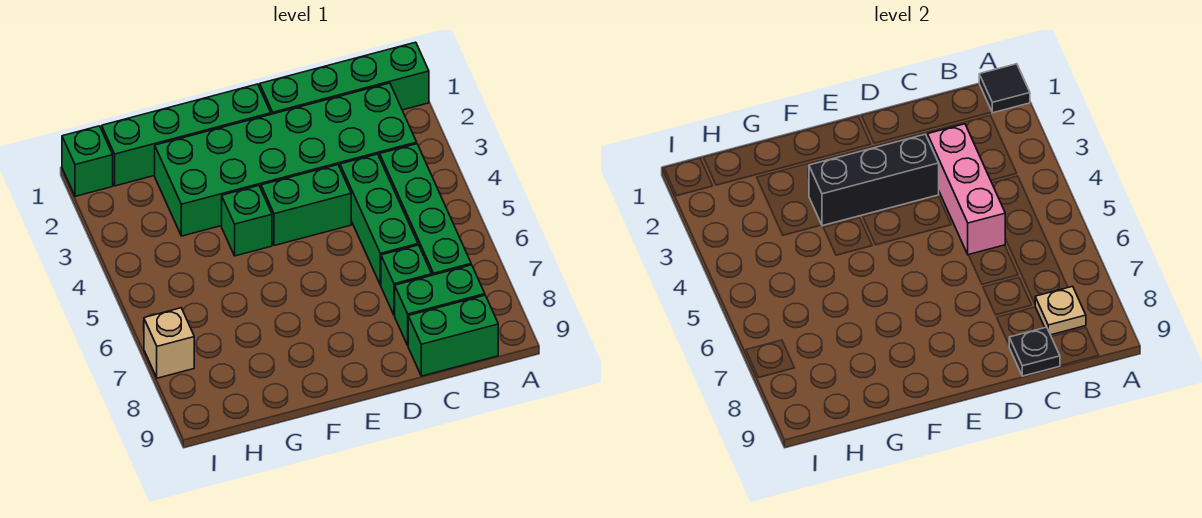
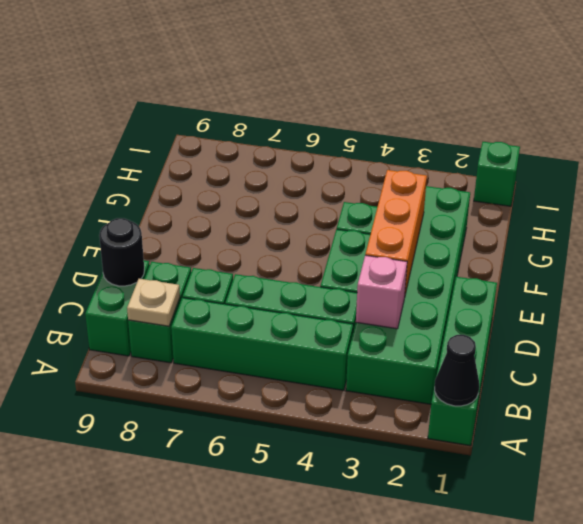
black tile A1 level 2 -> black cone A1 level 2
pink brick C3:C5 level 2 -> pink brick C3 level 2
black plate C9 level 2 -> black round brick C9 level 2
black brick D3:F3 level 2 -> orange brick D3:F3 level 2
green brick E1:H1 level 1 -> none
tan brick I7 level 1 -> none

